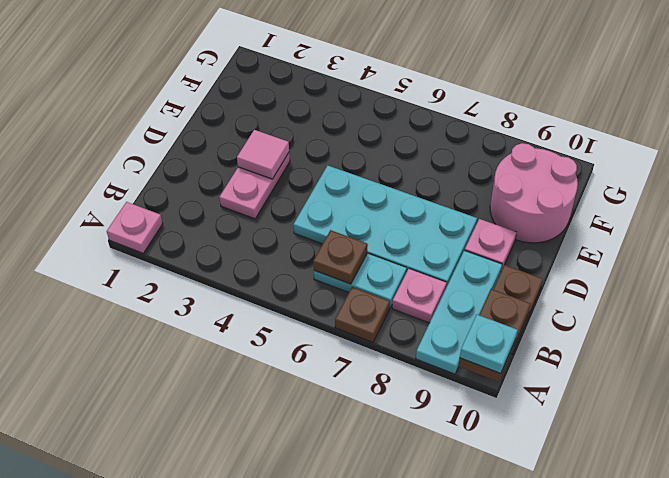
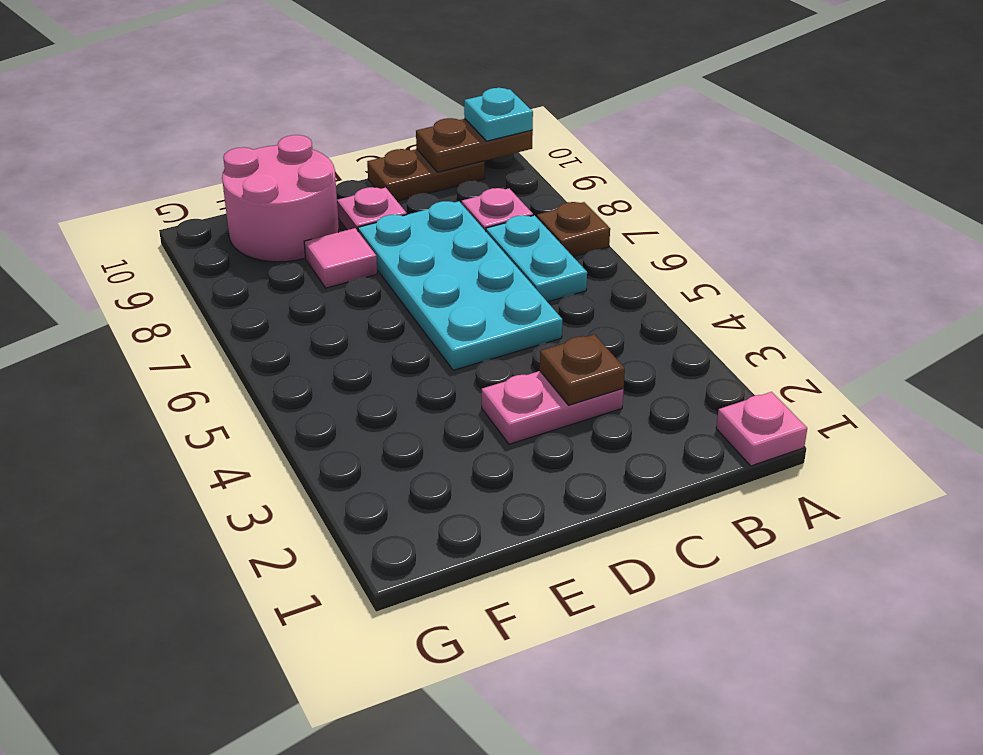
cyan plate A9:C9 level 1 -> none
brown plate B6 level 2 -> brown plate C3 level 2
pink tile D3 level 2 -> pink tile E8 level 1

